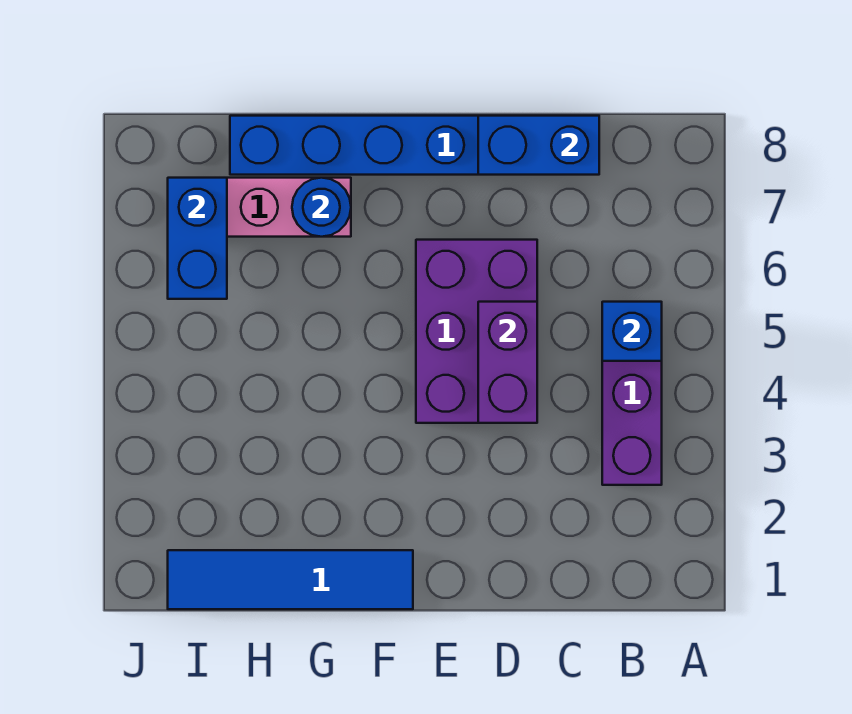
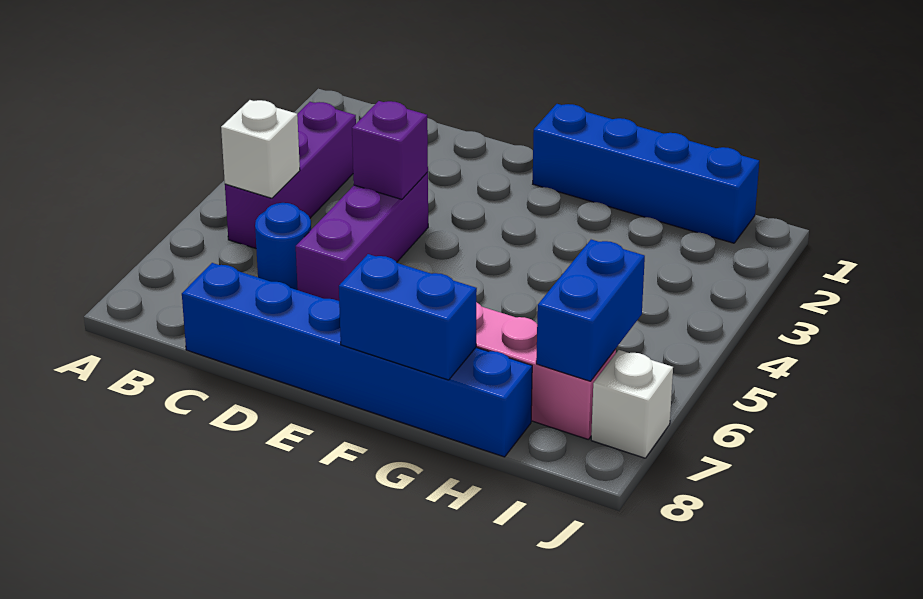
blue brick B5 level 2 -> white brick B5 level 2
blue brick C8:D8 level 2 -> blue brick F8:G8 level 2
purple brick D4:E6 level 1 -> purple brick D4:D6 level 1
purple brick D4:D5 level 2 -> purple brick D4 level 2
blue tile F1:I1 level 1 -> blue brick F1:I1 level 1
blue round brick G7 level 2 -> blue round brick C6 level 1
none -> white brick J7 level 1

